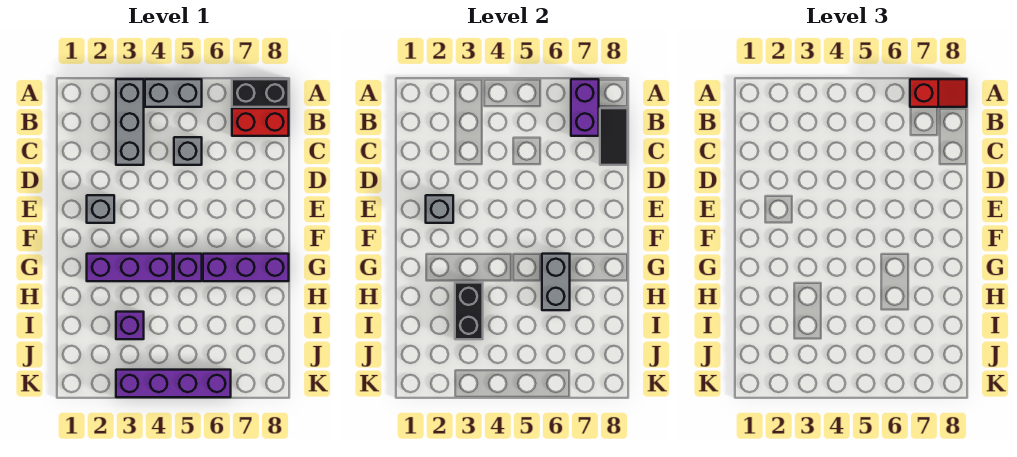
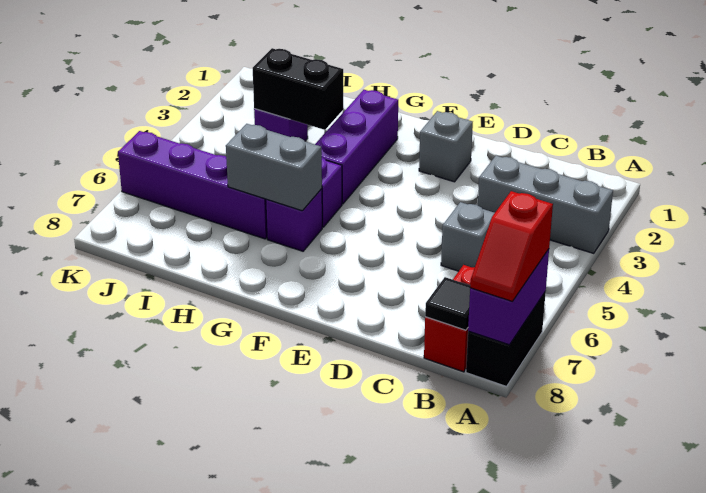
grey brick A4:A5 level 1 -> none
purple brick A7:B7 level 2 -> purple brick A7:A8 level 2
black tile B8:C8 level 2 -> black tile B8 level 2
grey brick E2 level 2 -> none
purple brick G6:G8 level 1 -> purple brick G6 level 1
purple brick K3:K6 level 1 -> purple brick H6:K6 level 1

